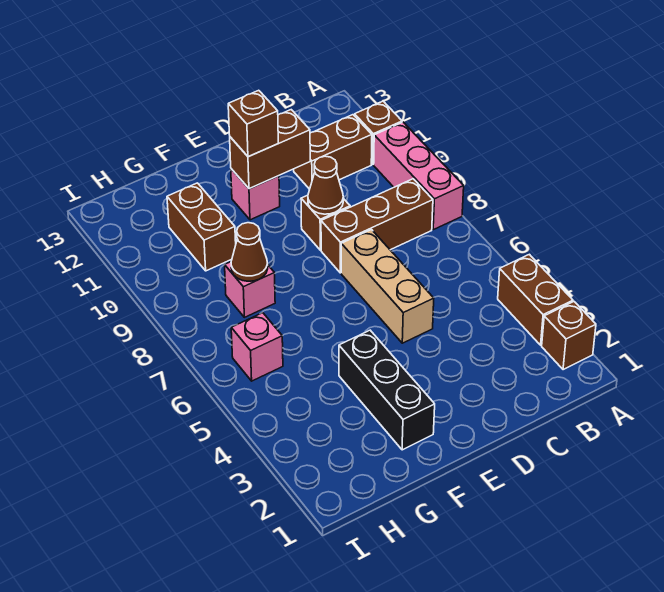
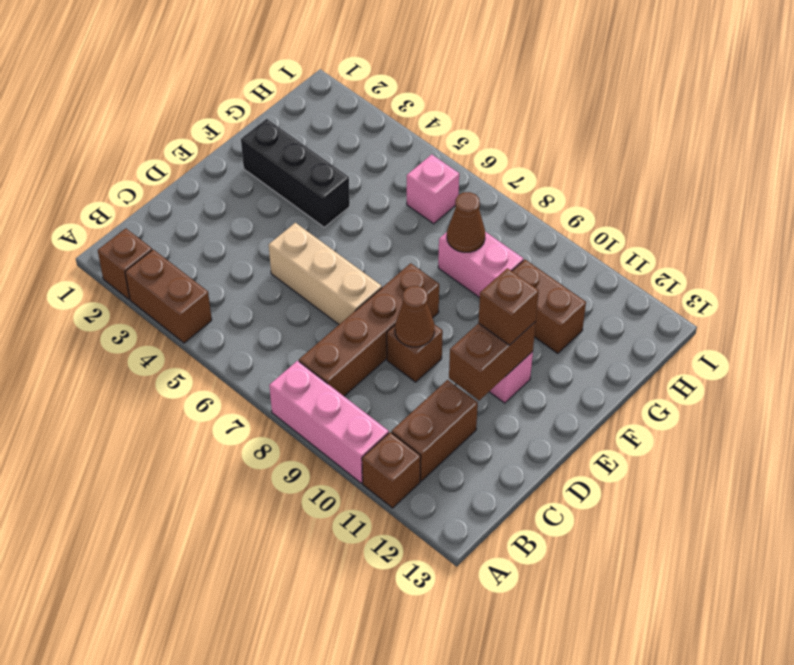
brown brick B8:D8 level 1 -> brown brick B8:E8 level 1
pink brick G8 level 1 -> pink brick G8:G9 level 1

